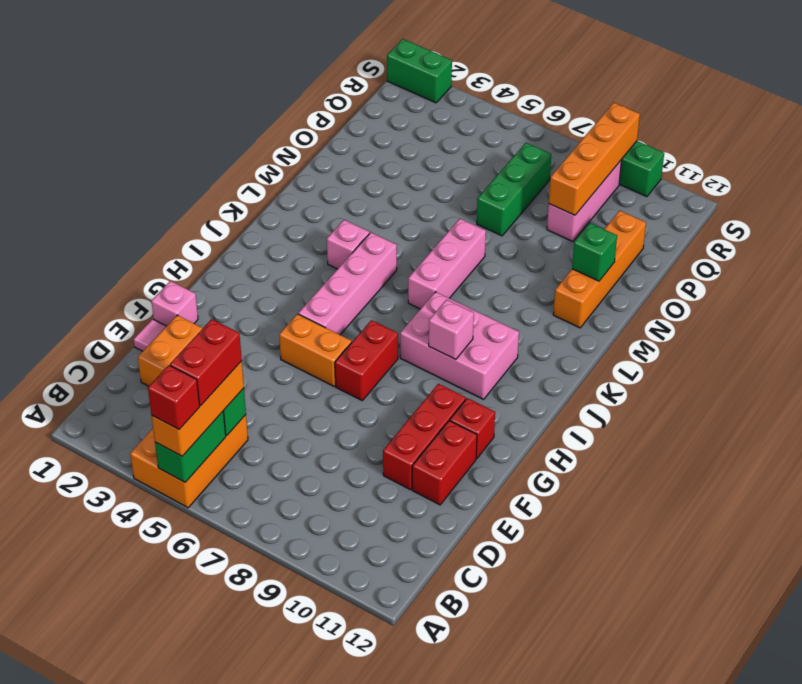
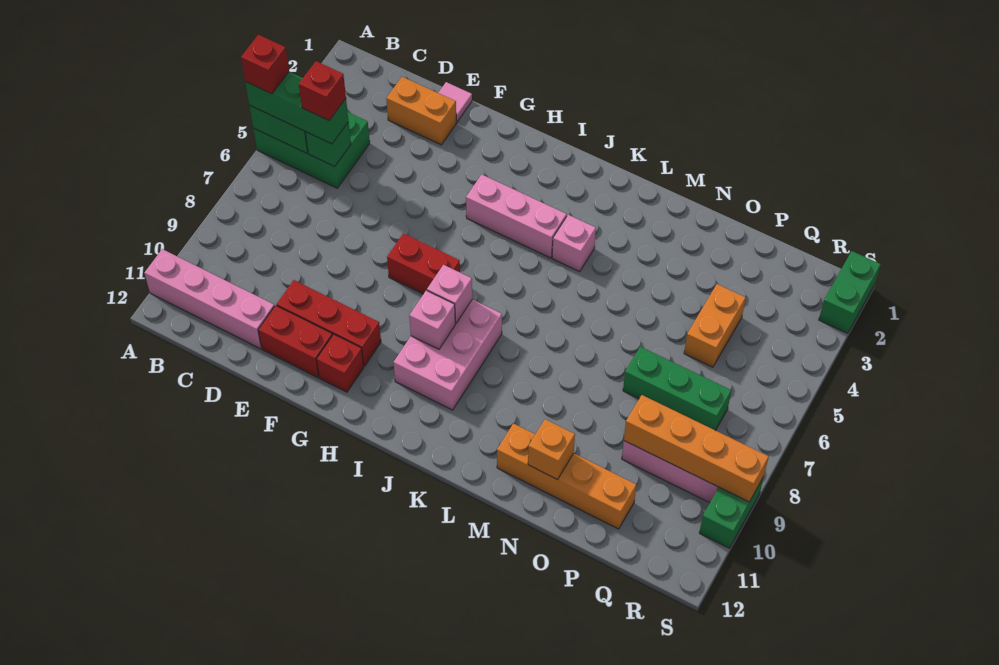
orange brick A4:C5 level 1 -> green brick A4:C5 level 1
orange brick A5:C5 level 3 -> green brick A5:C5 level 3
red brick B5:C5 level 4 -> red brick C5 level 4
pink brick F1 level 1 -> pink brick I8 level 2
orange brick G5:G6 level 1 -> orange brick P4:P5 level 1
pink brick H5:K5 level 1 -> pink brick A11:D11 level 1
pink brick K7:M7 level 1 -> pink brick H4:J4 level 1
green brick N11 level 2 -> orange brick N11 level 2

